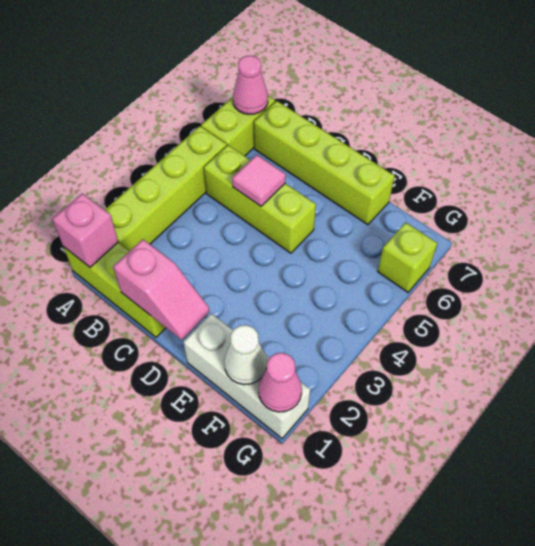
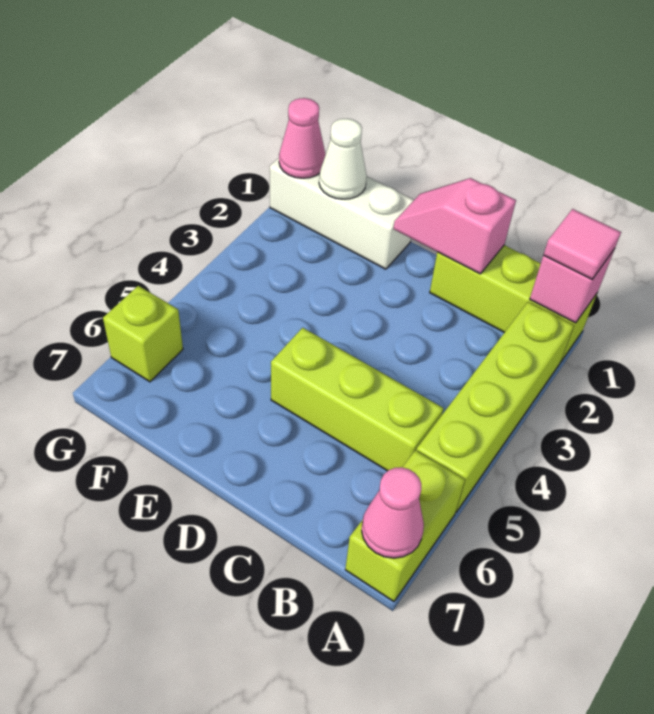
lime brick B7:E7 level 1 -> none
pink tile C5 level 2 -> pink tile A1 level 3

